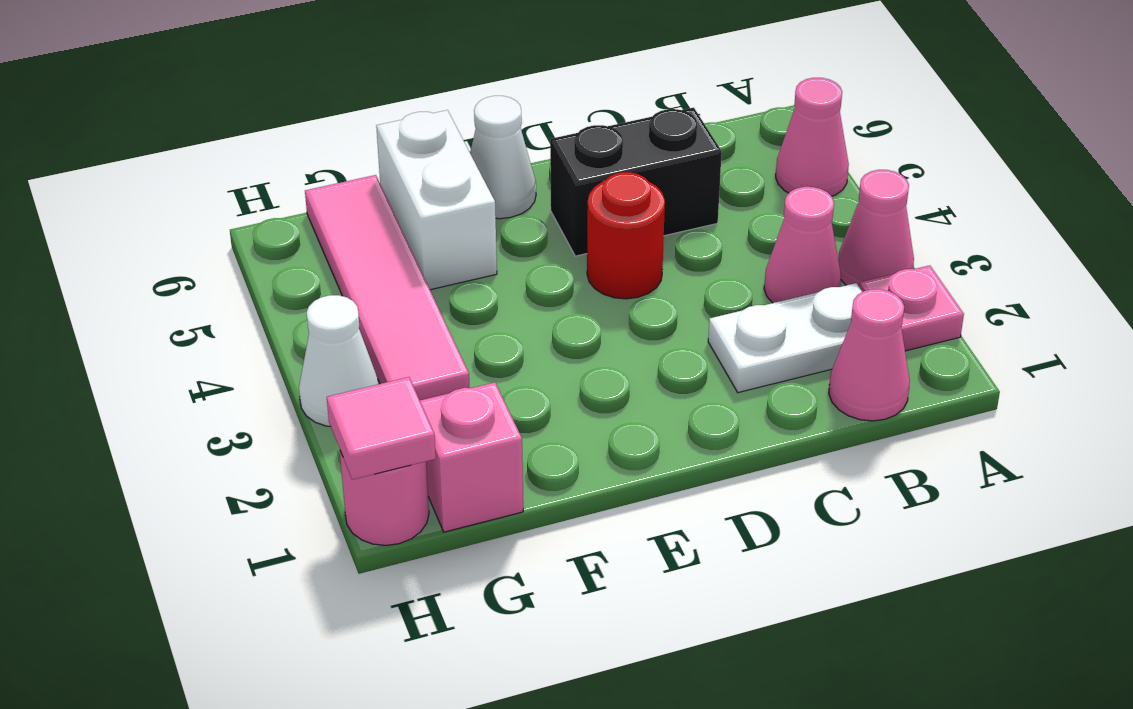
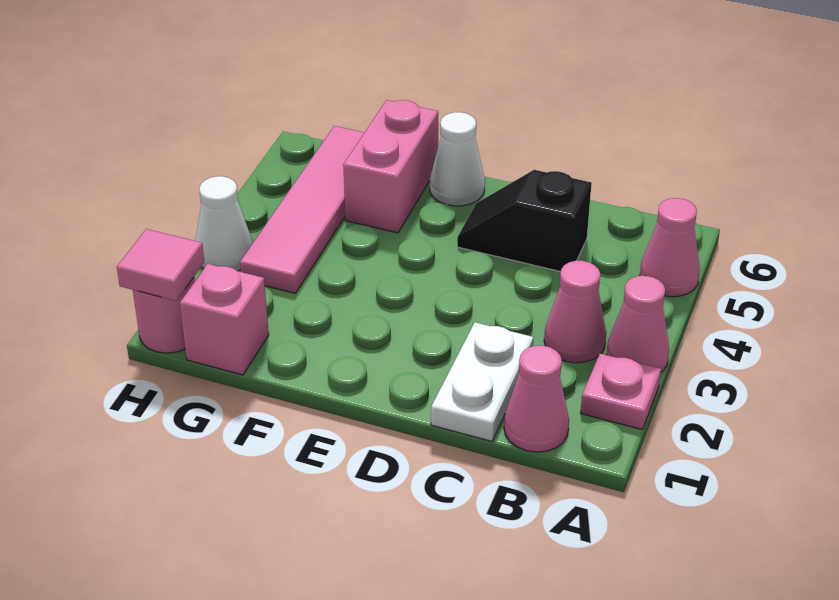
white plate B2:C2 level 1 -> white plate C1:C2 level 1
black brick C5:D5 level 1 -> black slope C5:D5 level 1 top C
red round brick D4 level 1 -> none
white brick F5:F6 level 1 -> pink brick F5:F6 level 1

